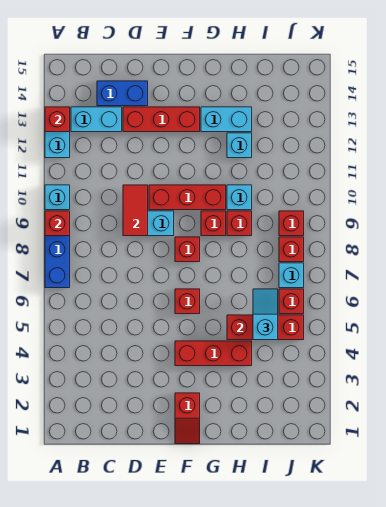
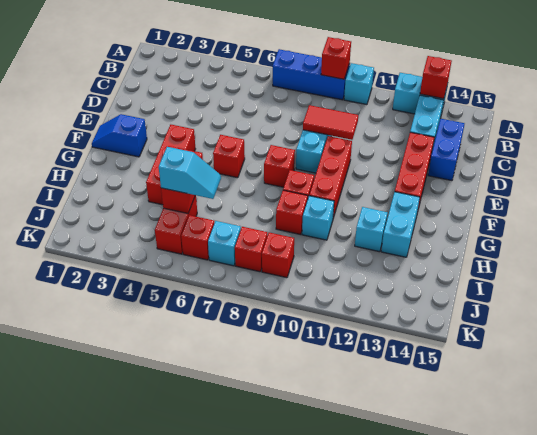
red slope F1:F2 level 1 top 2 -> blue slope F1:F2 level 1 top 2

